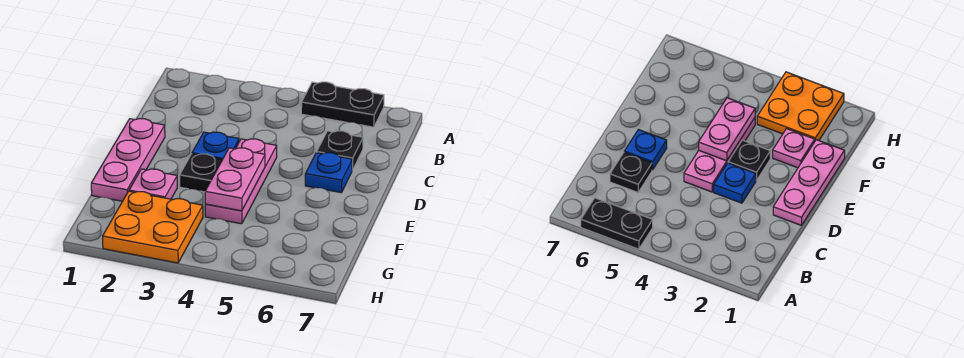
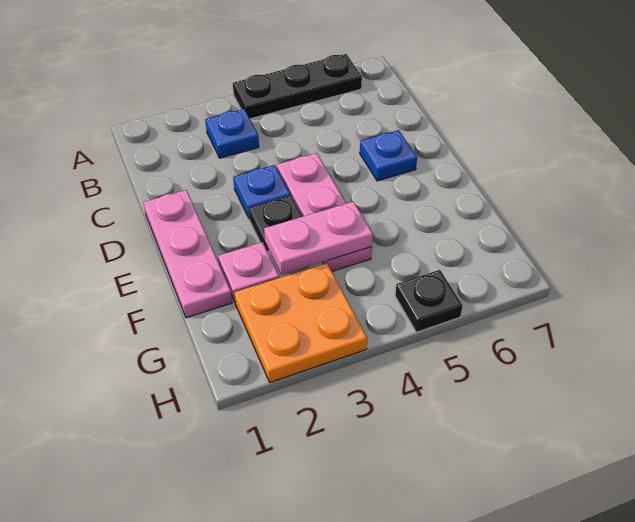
black plate A5:A6 level 1 -> black plate A4:A6 level 1
none -> blue plate B3 level 1
black plate C6 level 1 -> black plate H5 level 1
pink plate E4:F4 level 2 -> pink plate F3:F4 level 2

